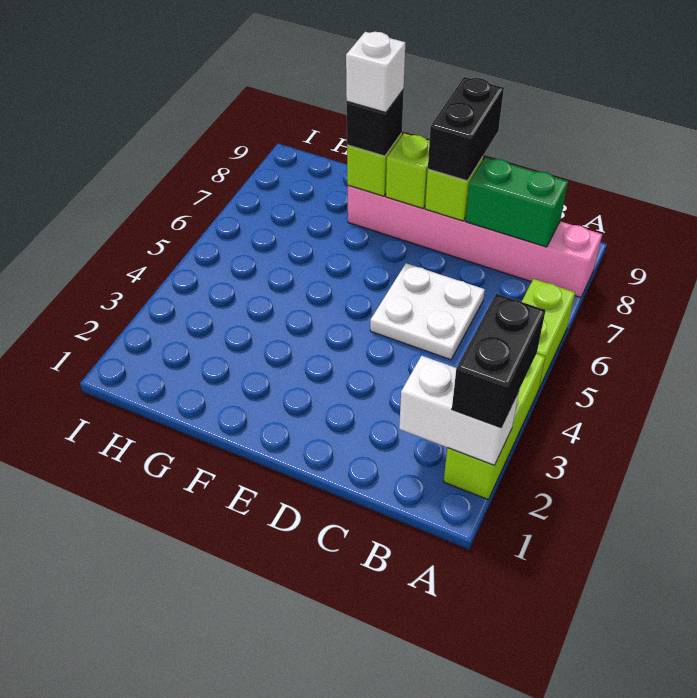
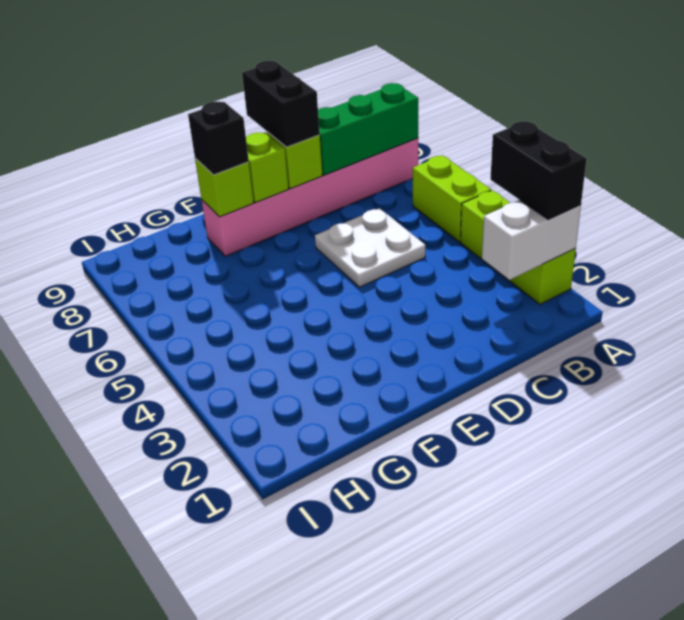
green brick B8:C8 level 2 -> green brick A8:C8 level 2
white brick F8 level 4 -> none

